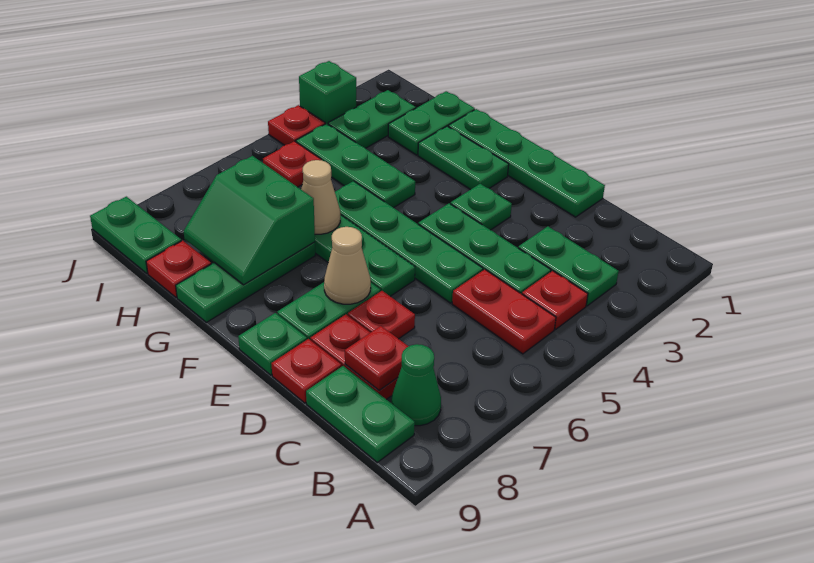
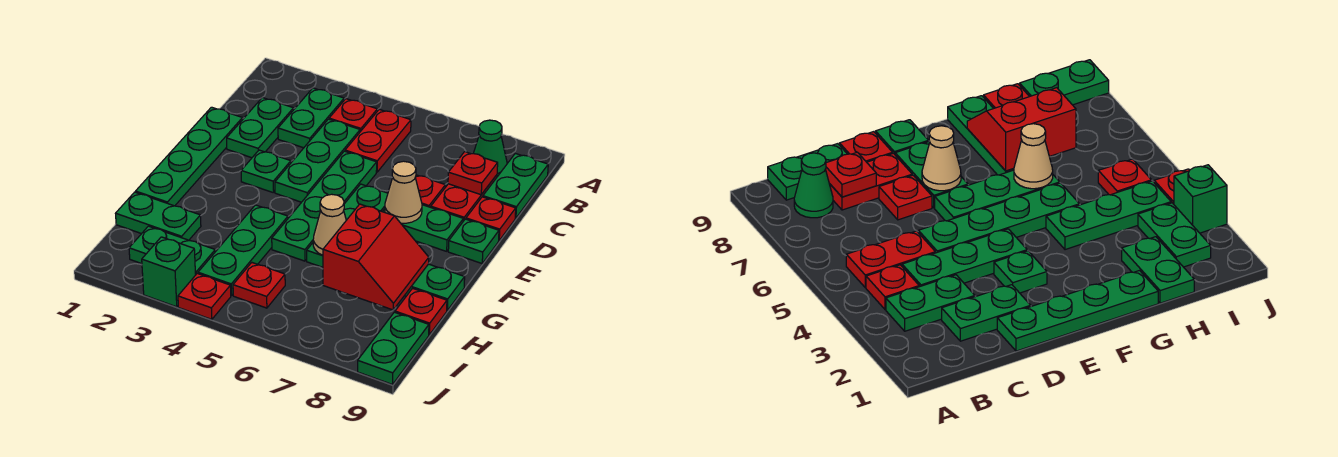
green plate F2:G2 level 1 -> green plate C2:D2 level 1
green slope G7:H8 level 2 top 7 -> red slope G7:H8 level 2 top 7

